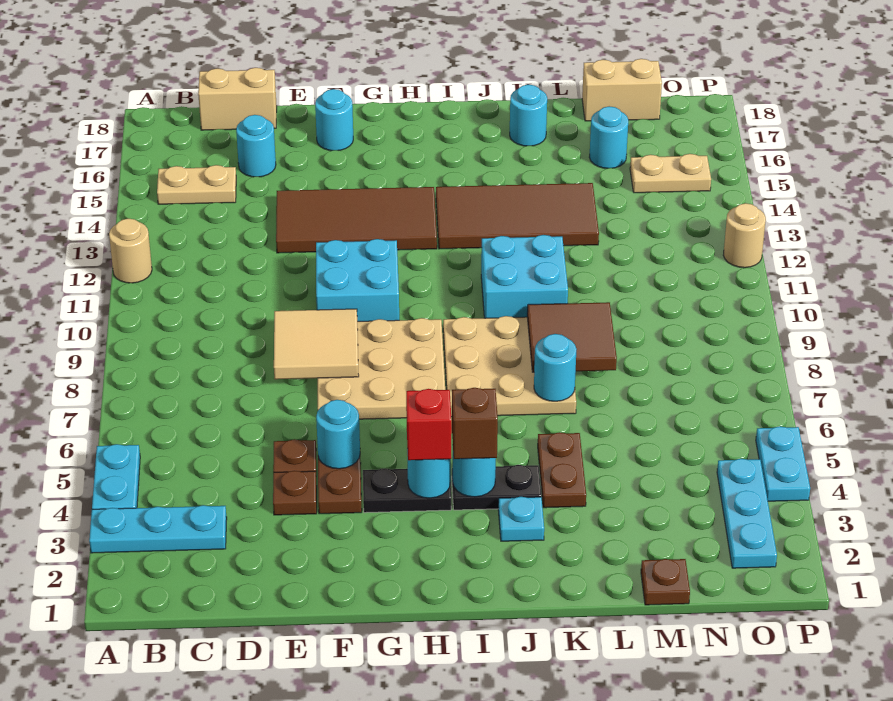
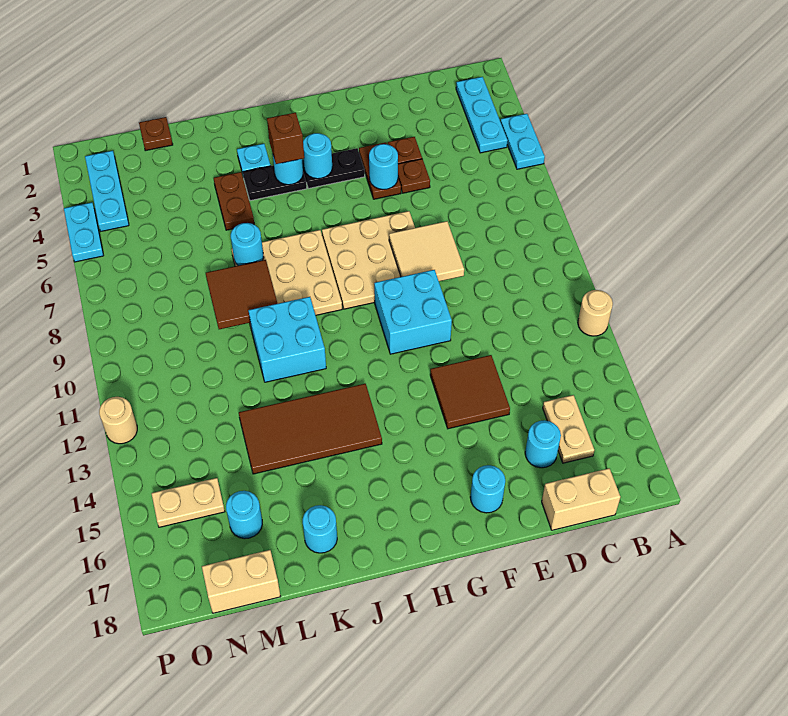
cyan plate A3:C3 level 1 -> cyan plate B2:B4 level 1
tan plate B15:C15 level 1 -> tan plate C15:C16 level 1
brown tile E13:H14 level 1 -> brown tile E13:F14 level 1
red brick H4 level 3 -> none

